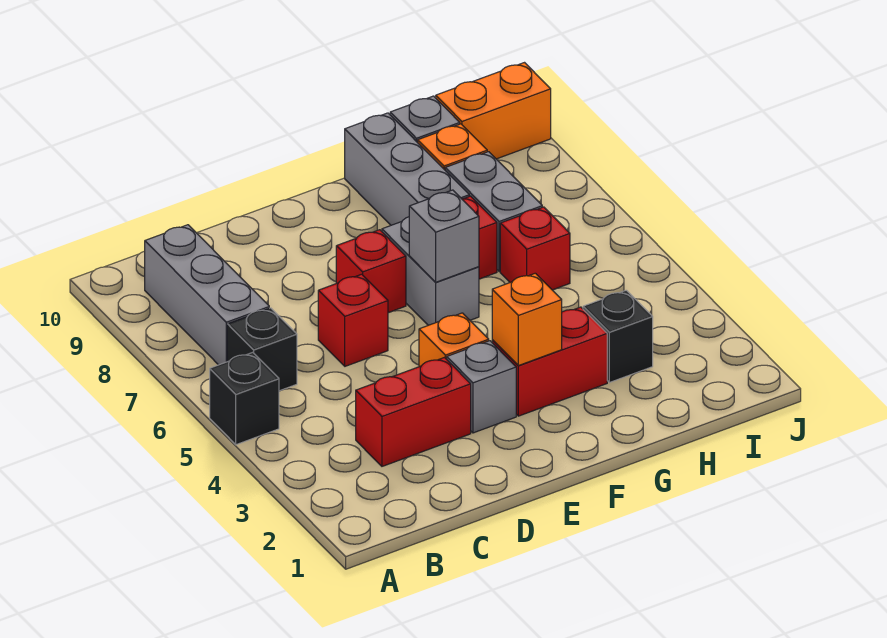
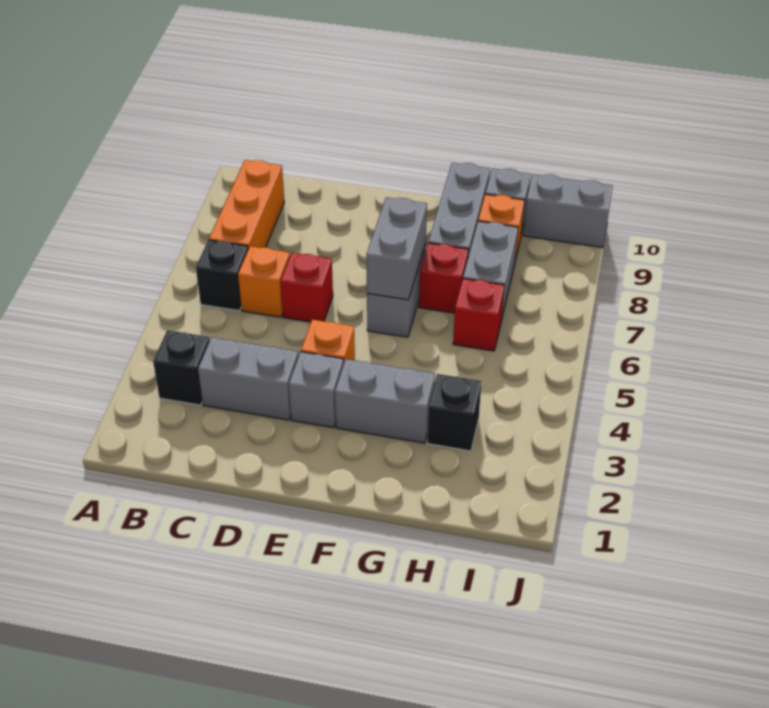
black brick A5 level 1 -> black brick B3 level 1
grey brick B7:B9 level 1 -> orange brick B7:B9 level 1
red brick C3:D3 level 1 -> grey brick C3:D3 level 1
red brick E7 level 1 -> none
red brick F3:G3 level 1 -> grey brick F3:G3 level 1
orange brick F3 level 2 -> orange brick C6 level 1
grey brick F6 level 2 -> grey brick F6:F7 level 2
orange brick I10:J10 level 1 -> grey brick I10:J10 level 1

